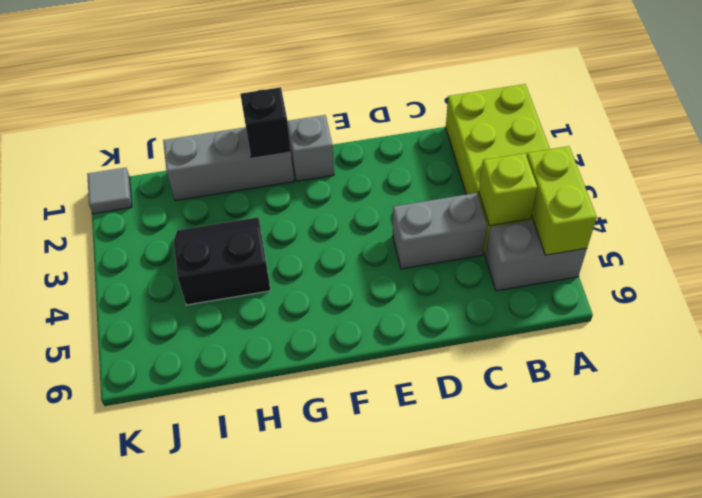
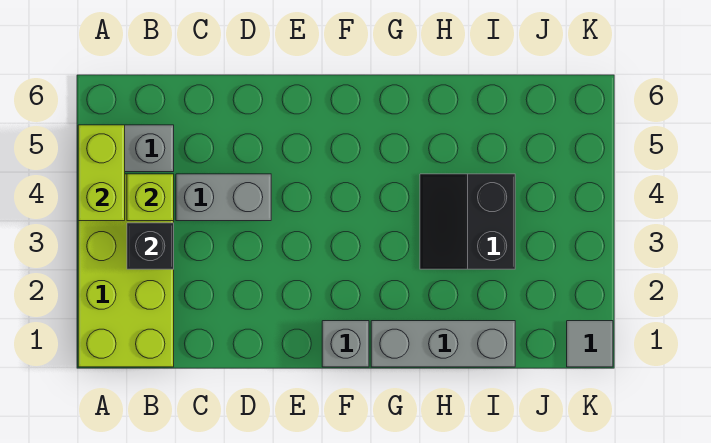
black brick G1 level 2 -> black brick B3 level 2
black slope H3:I4 level 1 top 4 -> black slope H3:I4 level 1 top I

